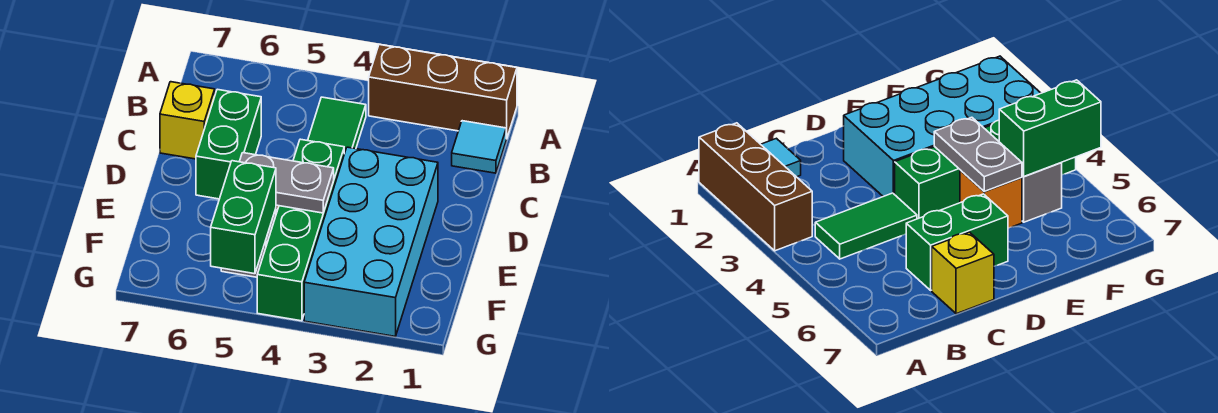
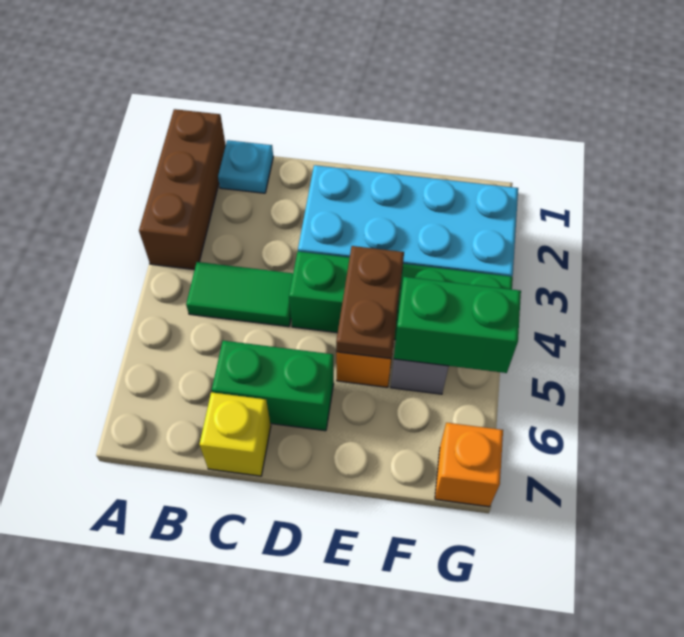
cyan tile B1 level 1 -> cyan plate B1 level 1
grey plate E4:E5 level 2 -> brown plate E4:E5 level 2
none -> orange brick G7 level 1

